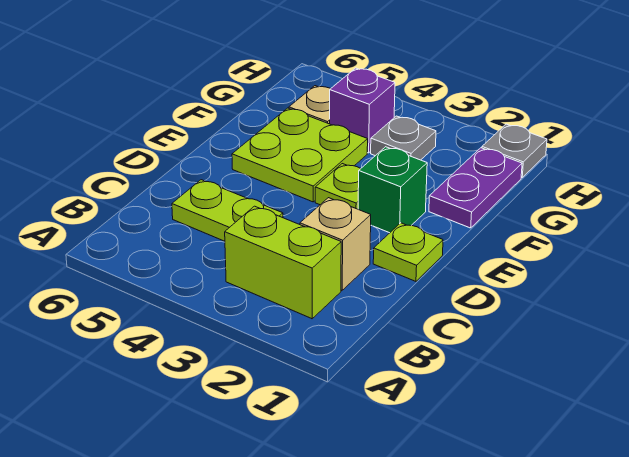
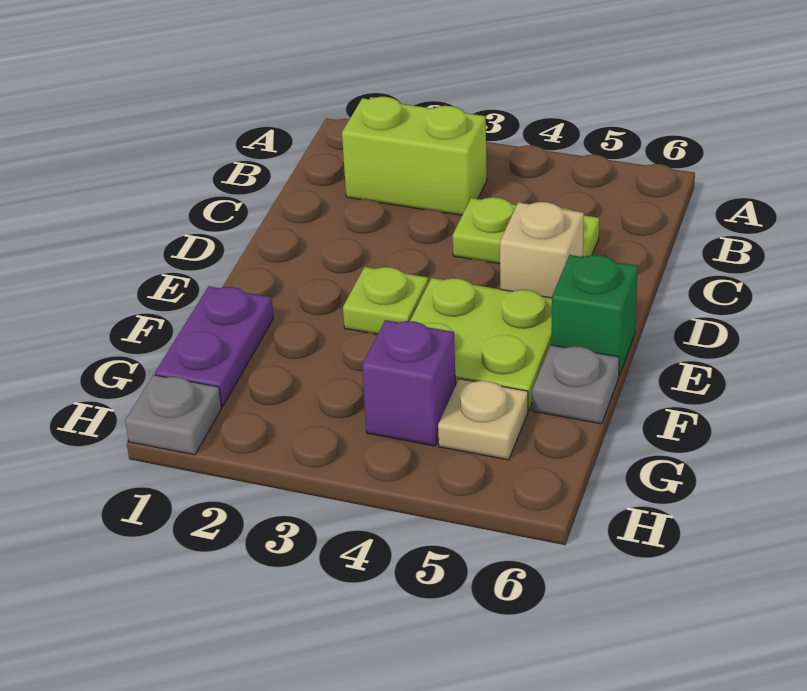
tan brick C2 level 1 -> tan brick D5 level 1
lime plate D1 level 1 -> none
green brick E2 level 1 -> green brick E6 level 1
grey plate G3 level 1 -> grey plate F6 level 1

